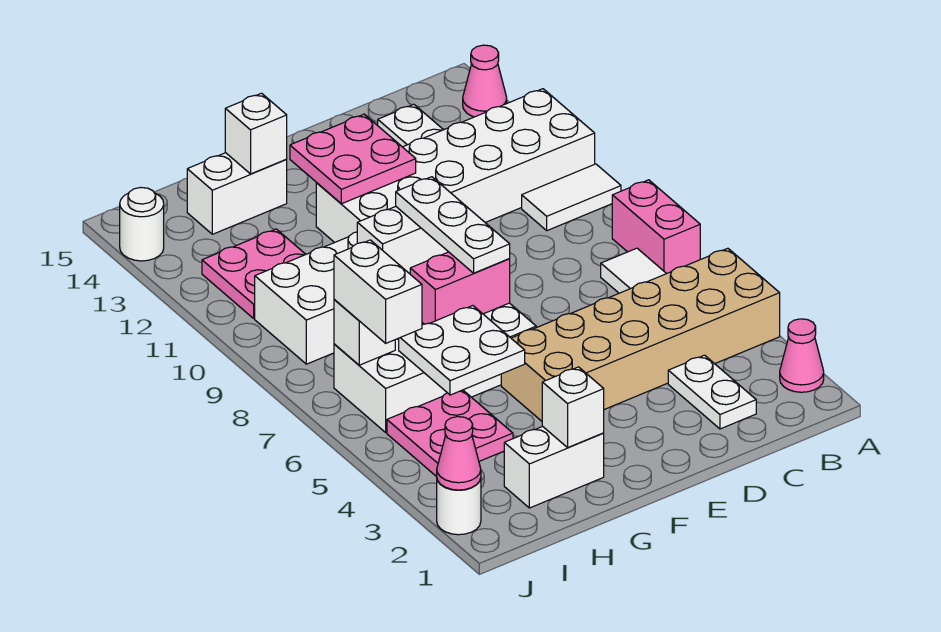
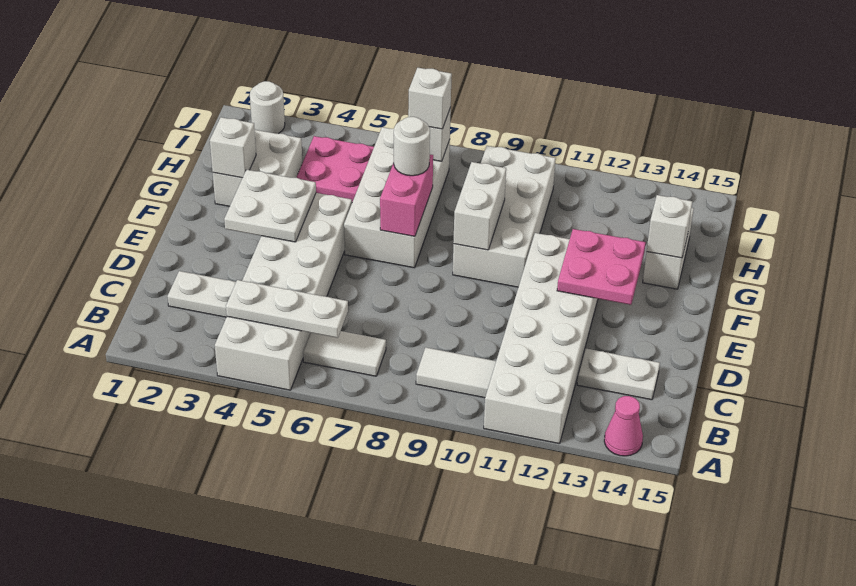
pink cone A2 level 1 -> none
tan brick A4:F5 level 1 -> white brick A4:F5 level 1
pink brick A7:A8 level 1 -> none
white tile A10:B10 level 1 -> white tile B9:B10 level 1
white plate F7:F9 level 3 -> white plate B4:B6 level 2
white brick G2:H2 level 1 -> white brick G2:H3 level 1
white plate G5:H6 level 2 -> white plate E3:F4 level 2
pink plate H11:I12 level 1 -> none
white brick I6:I7 level 3 -> white brick I7 level 3
pink cone J2 level 2 -> none
white round brick J14 level 1 -> white round brick G7 level 3

